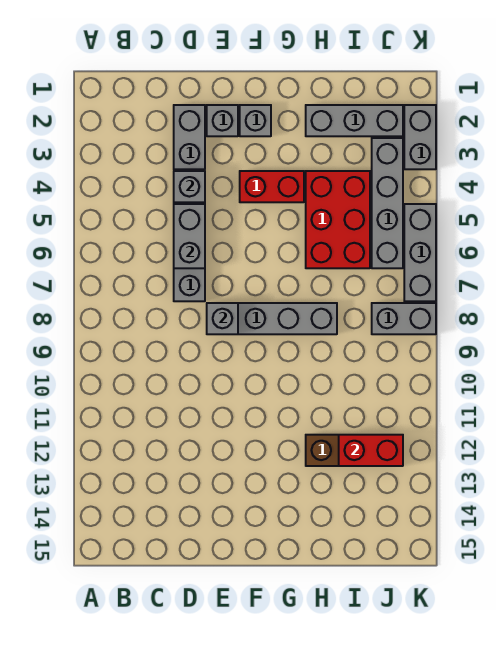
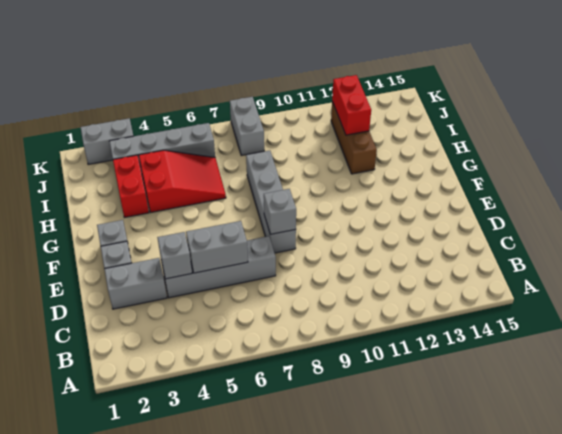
red brick F4:G4 level 1 -> red brick H3:I3 level 1
grey brick H2:J2 level 1 -> none
red brick H4:I6 level 1 -> red slope H4:I6 level 1 top 4
grey brick K5:K7 level 1 -> none

